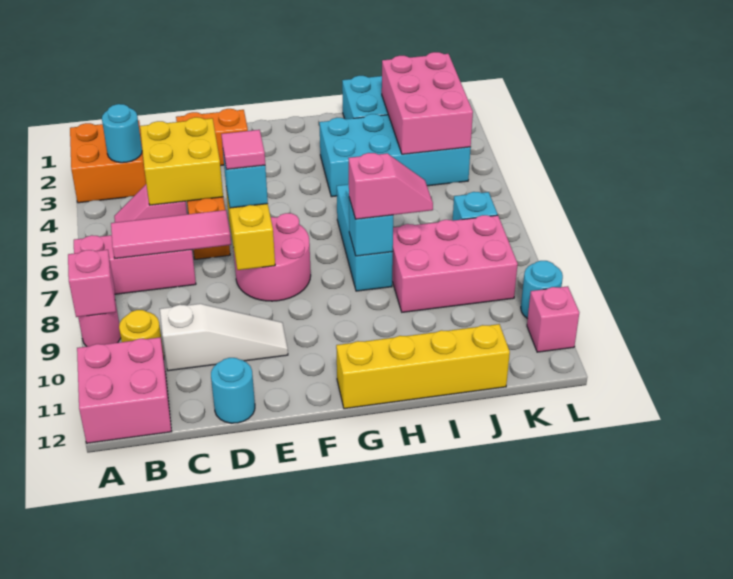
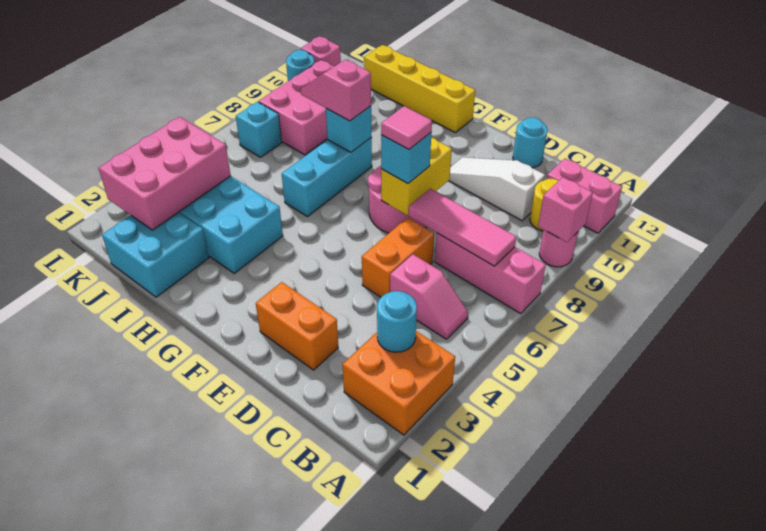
pink brick A11:B12 level 1 -> pink brick A11:B11 level 1
yellow brick C4:D5 level 2 -> none
pink brick I8:K9 level 1 -> pink brick J8:K10 level 1

